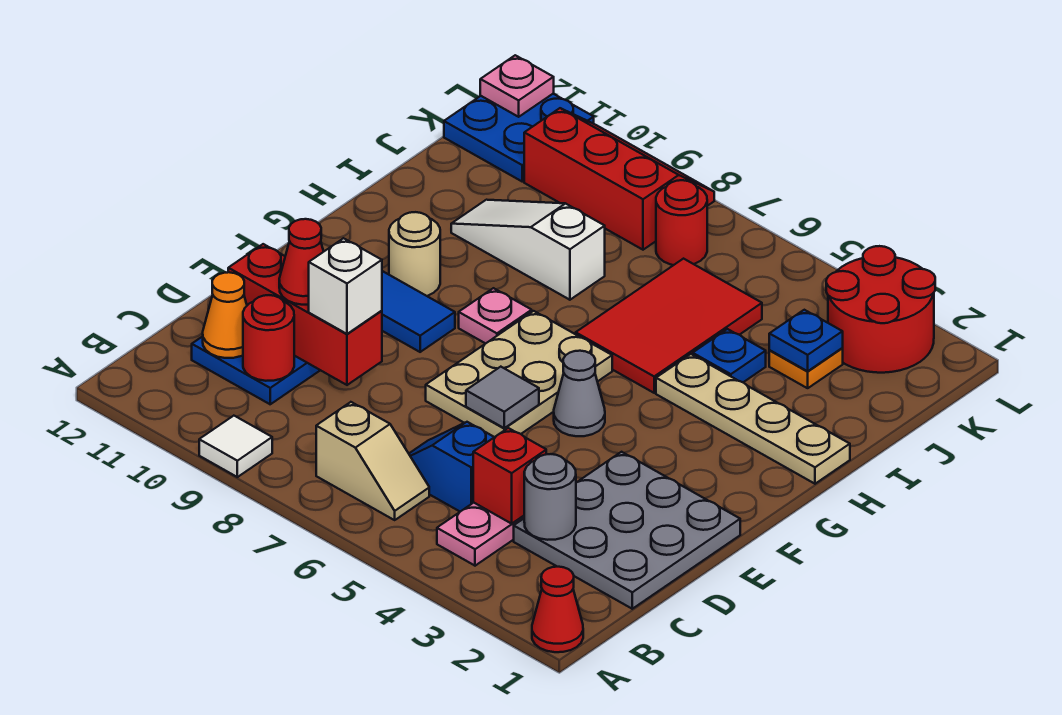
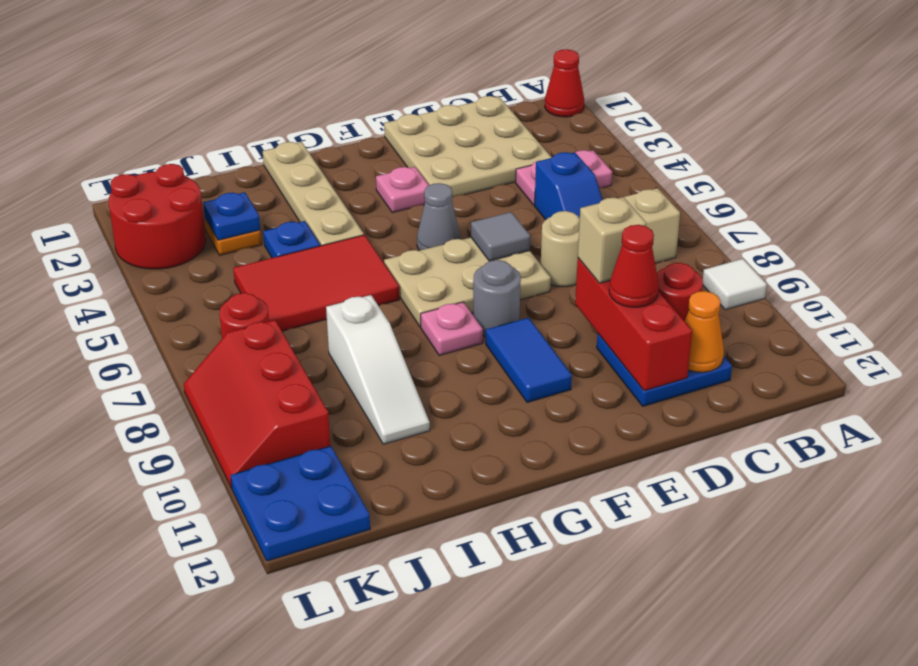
grey plate C1:E3 level 1 -> tan plate C1:E3 level 1
grey round brick C3 level 2 -> grey round brick F8 level 1
red brick C4 level 2 -> none
white brick D9 level 3 -> tan brick D9 level 3
tan round brick G10 level 1 -> tan round brick D7 level 1
pink plate L12 level 2 -> pink plate F3 level 1

